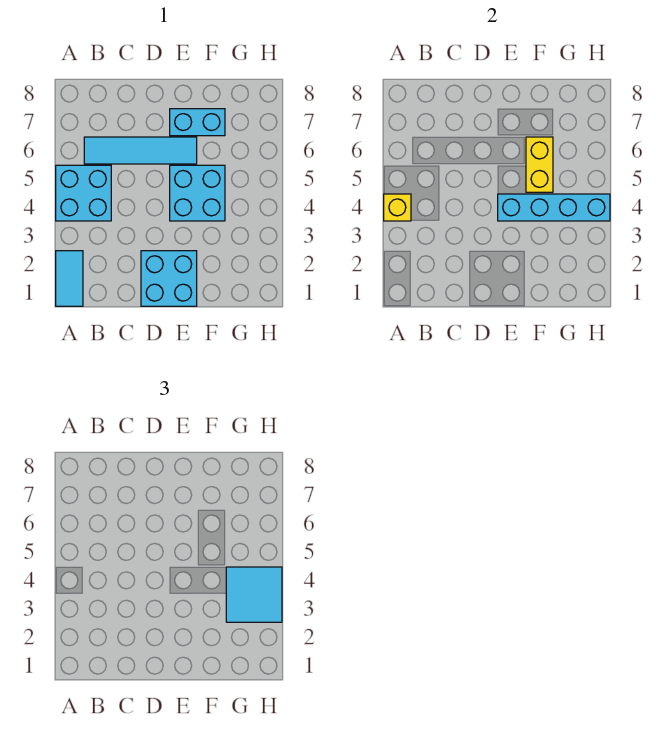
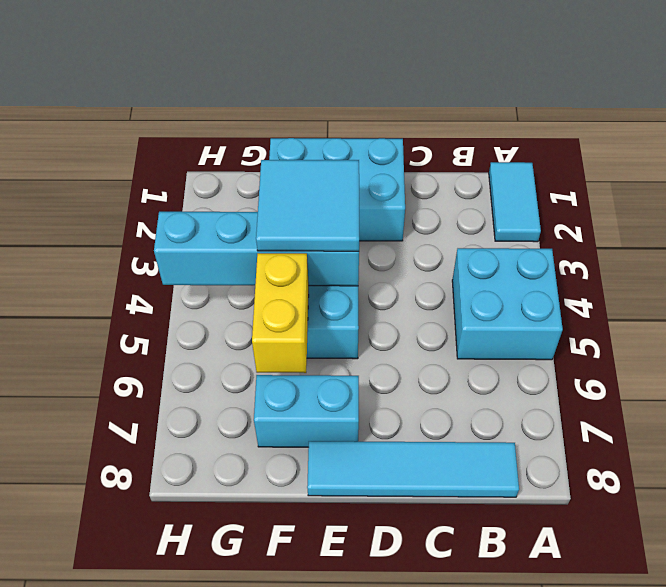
yellow brick A4 level 2 -> none
cyan tile B6:E6 level 1 -> cyan tile B8:E8 level 1
cyan brick D1:E2 level 1 -> cyan brick D1:F2 level 1
cyan tile G3:H4 level 3 -> cyan tile E3:F4 level 3

